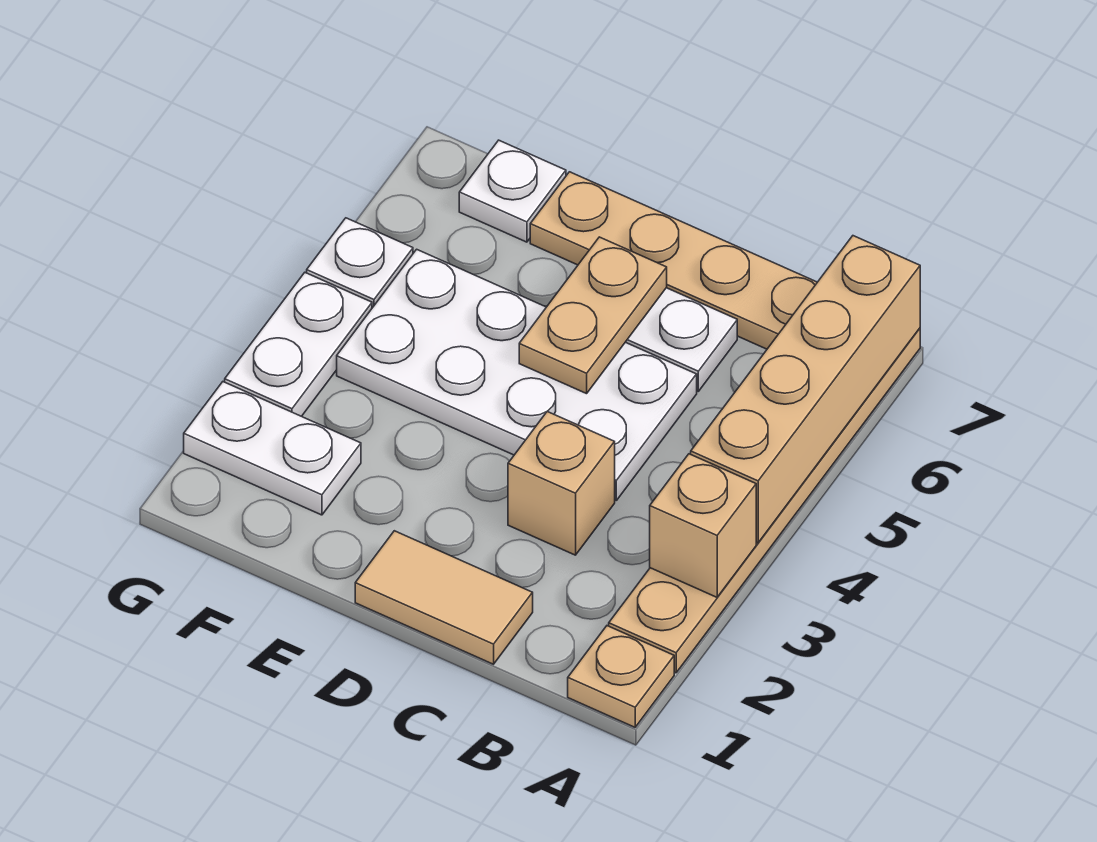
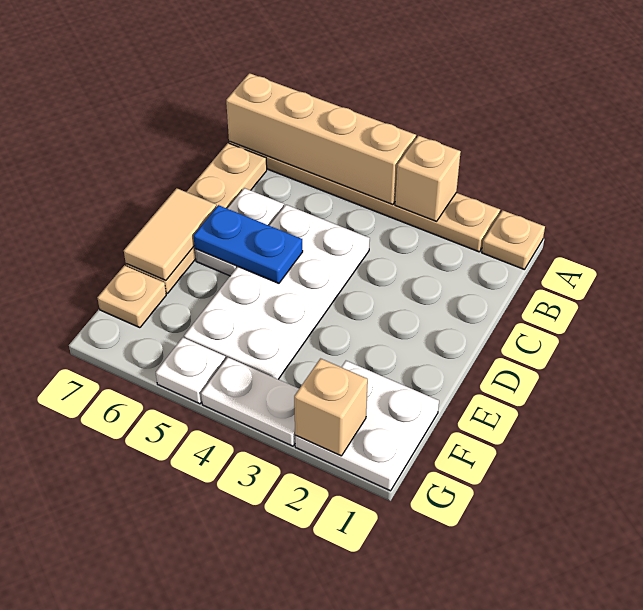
tan tile C1:D1 level 1 -> tan tile D7:E7 level 2
tan brick C3 level 1 -> tan brick G2 level 2
tan plate D5:D6 level 2 -> blue plate D5:D6 level 2
white plate F2:G2 level 1 -> white plate F1:G2 level 1
white plate F7 level 1 -> tan plate F7 level 1

